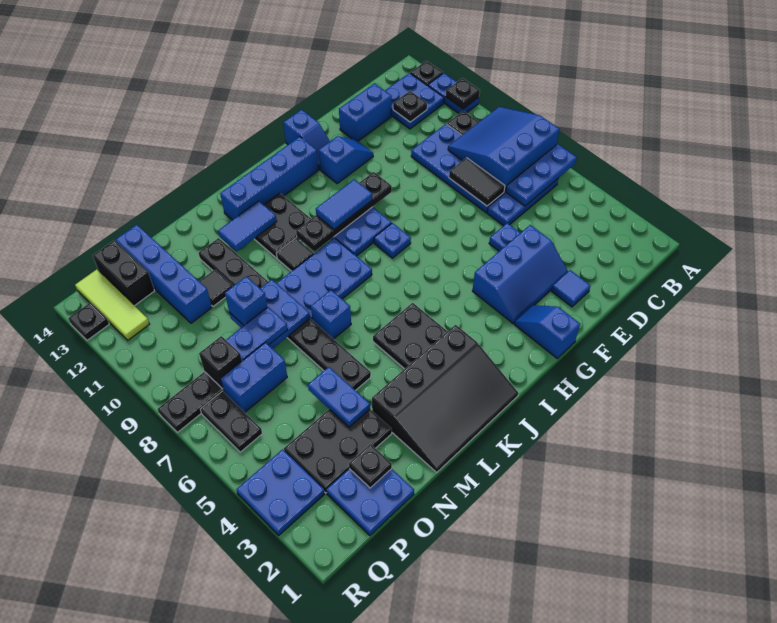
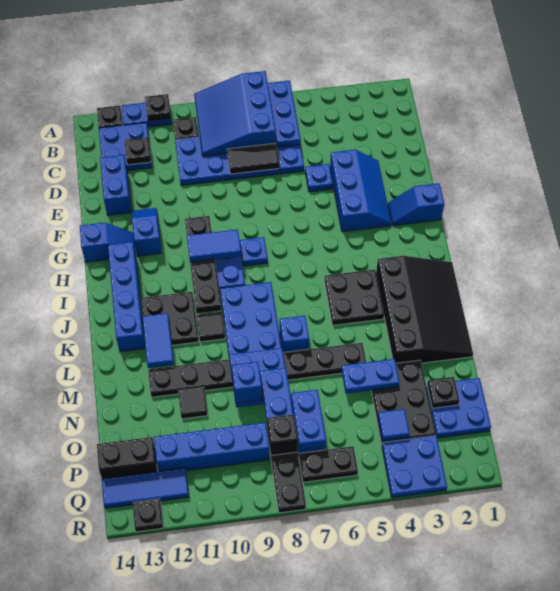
blue tile E2 level 1 -> blue tile P4 level 2
blue tile H10:I10 level 3 -> blue tile H9:H10 level 3
blue brick O11:O14 level 1 -> blue brick P9:P12 level 1
lime tile Q12:Q14 level 1 -> blue tile Q12:Q14 level 1

